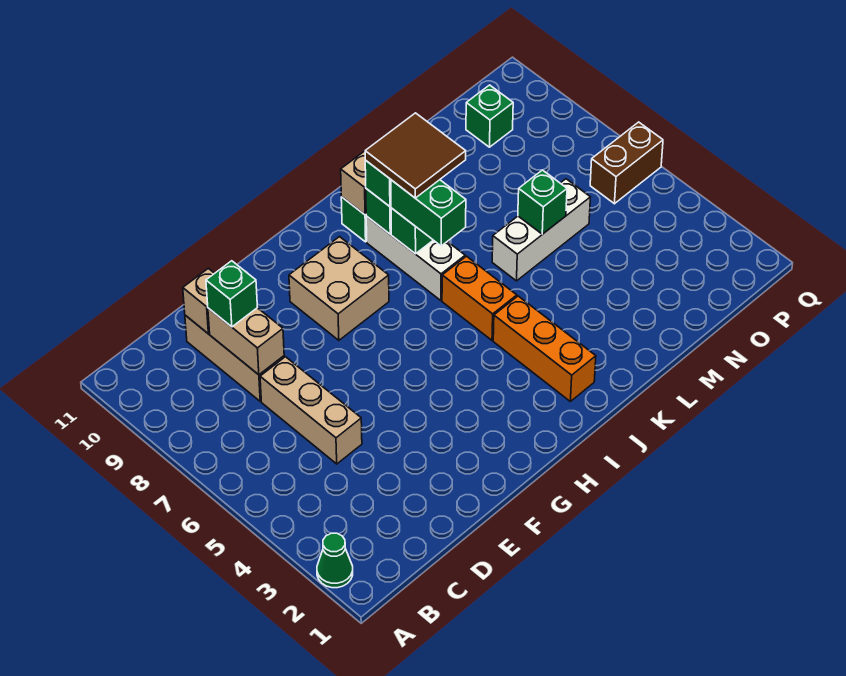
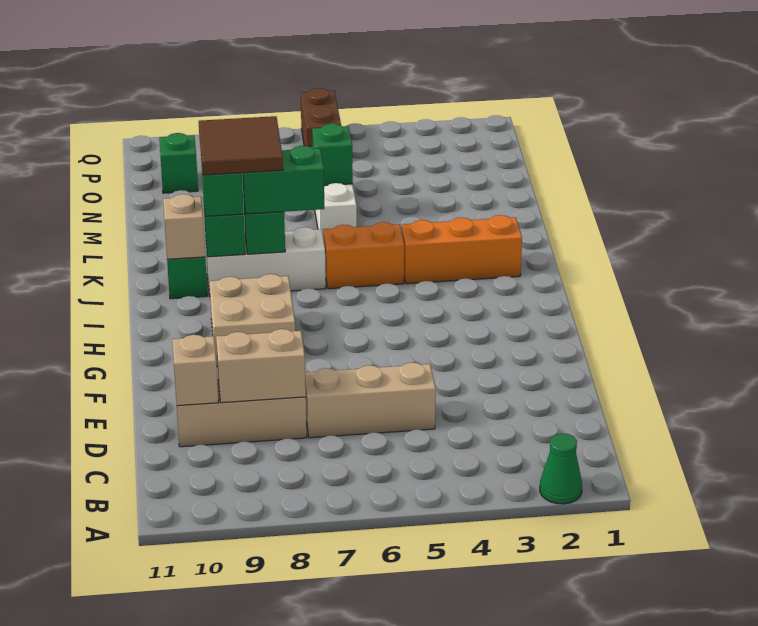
green brick D9 level 3 -> none

